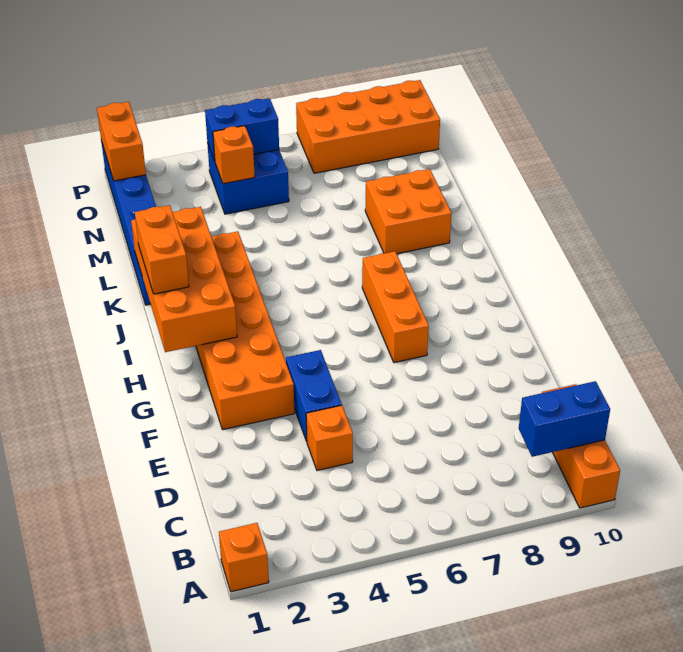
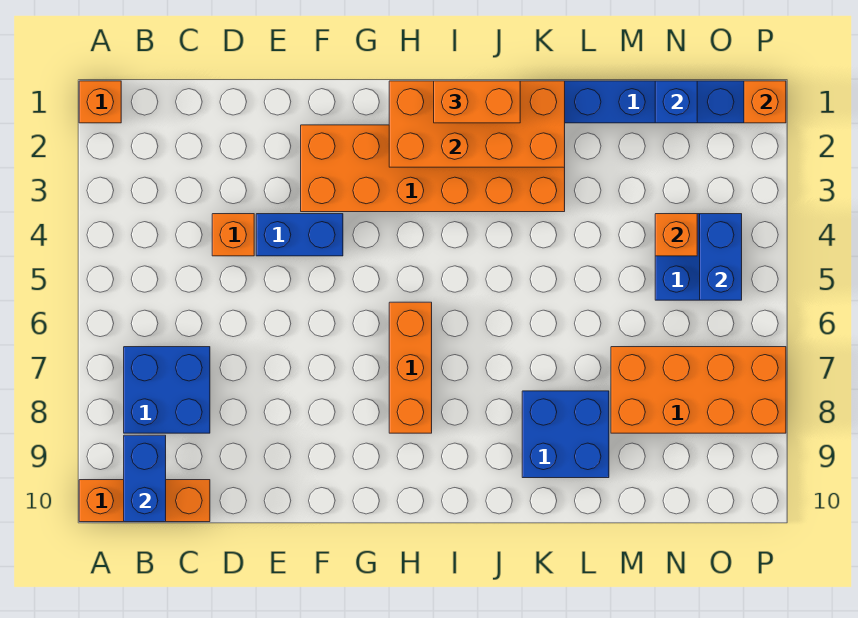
none -> blue brick B7:C8 level 1
orange brick G7:I7 level 1 -> orange brick H6:H8 level 1
orange brick K8:L9 level 1 -> blue brick K8:L9 level 1
none -> blue brick N1 level 2
orange brick O1:P1 level 2 -> orange brick P1 level 2
orange brick O7:P10 level 1 -> orange brick M7:P8 level 1

